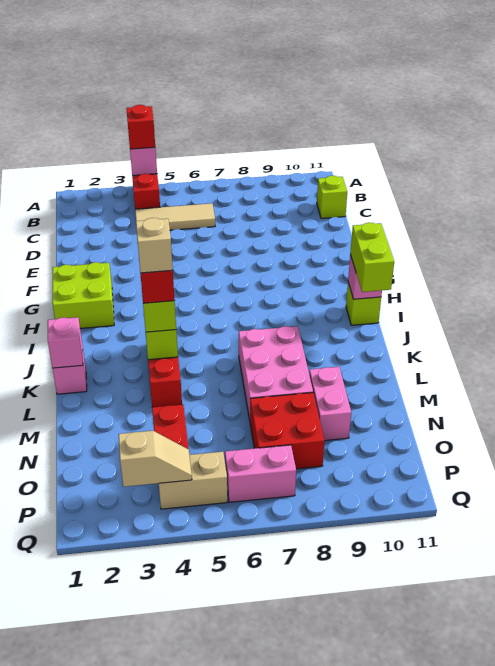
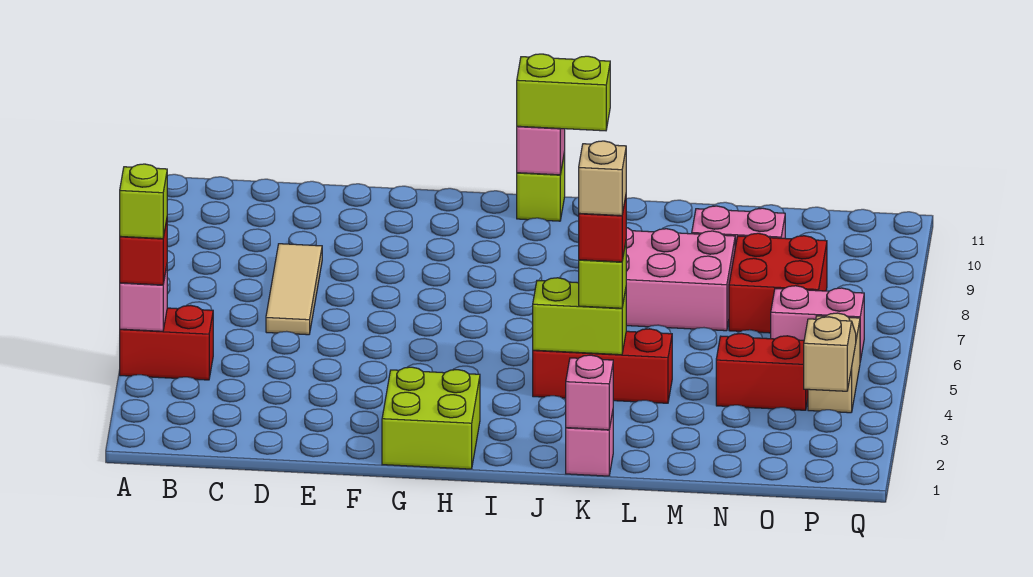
tan tile C4:C6 level 1 -> tan tile D6:D8 level 1
lime brick C11 level 1 -> lime brick A4 level 4
pink brick P6:P7 level 1 -> pink brick O6:P6 level 1

